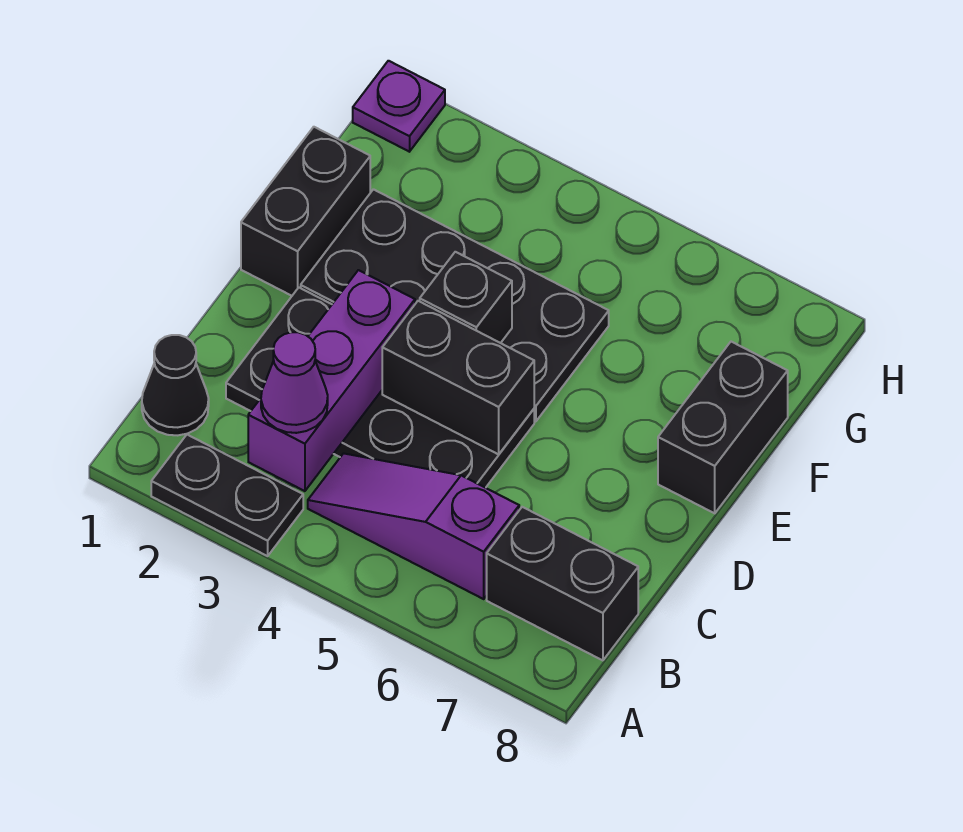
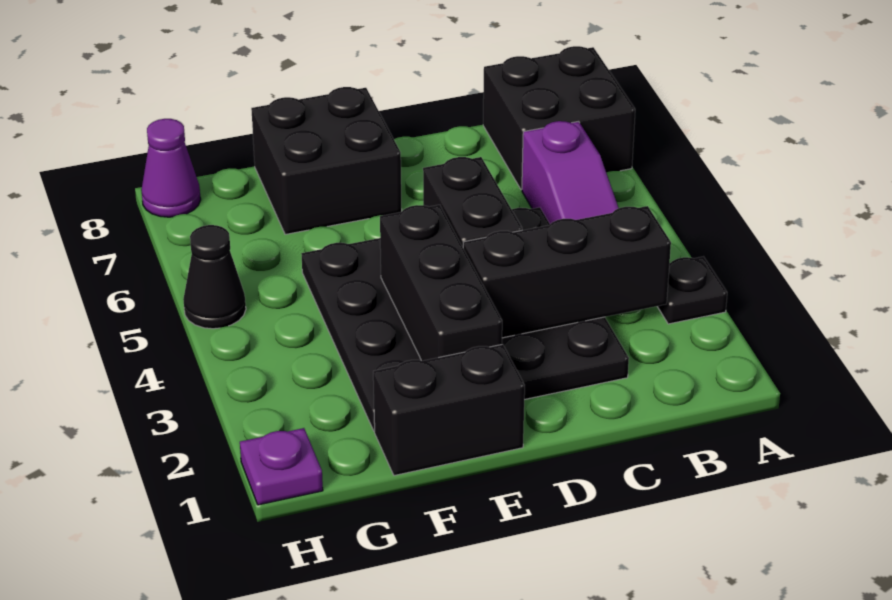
black plate A2:A3 level 1 -> black plate A3 level 1
black cone B1 level 1 -> black cone H5 level 1
purple brick B3:D3 level 2 -> black brick B3:D3 level 2
purple cone B3 level 3 -> purple cone H8 level 1
black brick B7:B8 level 1 -> black brick A7:B8 level 1
black brick E4 level 2 -> black brick E2:E4 level 2
black brick E8:F8 level 1 -> black brick E7:F8 level 1

